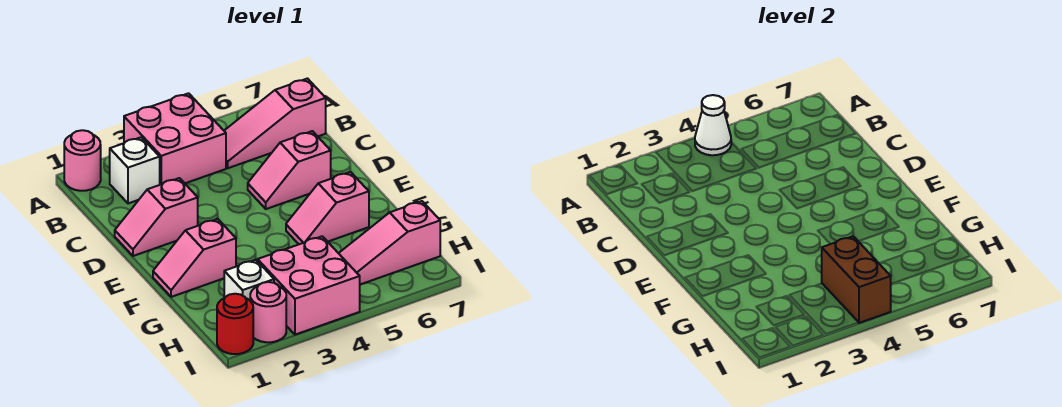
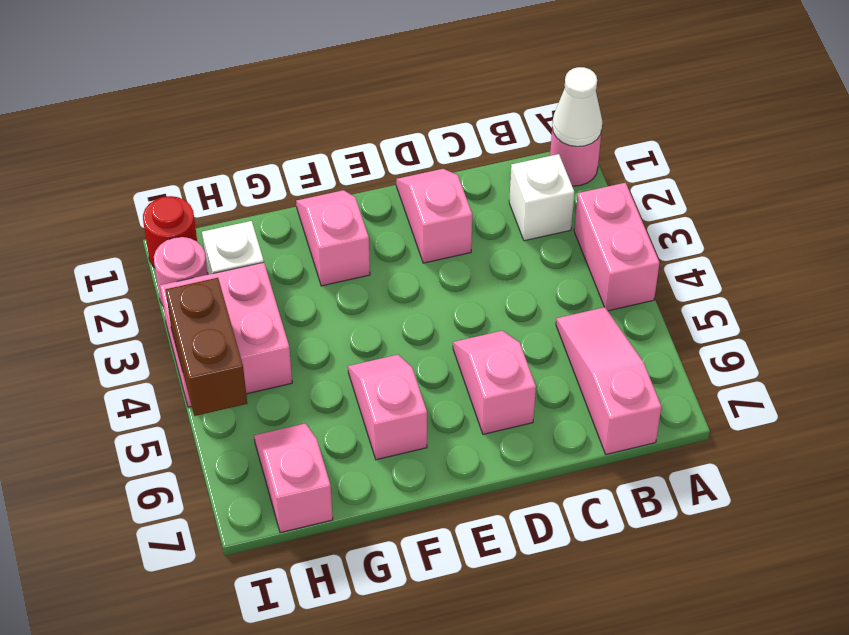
pink brick A3:B4 level 1 -> pink brick A3:A4 level 1
white cone A4 level 2 -> white cone A1 level 2
brown brick H4:I4 level 2 -> brown brick I4:I5 level 2
pink slope H5:H7 level 1 top 7 -> pink slope H6:H7 level 1 top 7

